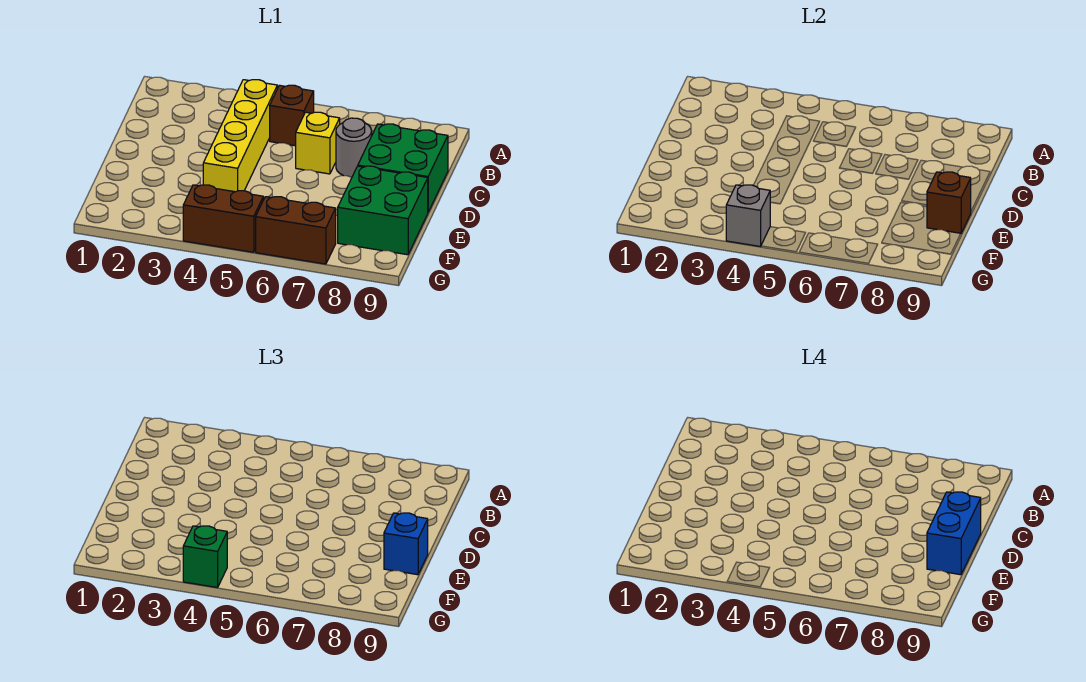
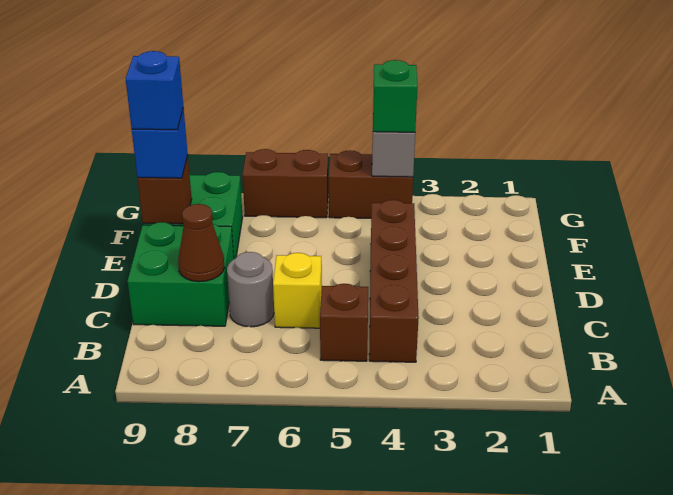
yellow brick B4:E4 level 1 -> brown brick B4:E4 level 1
none -> brown cone C8 level 2
blue brick D9:E9 level 4 -> blue brick E9 level 4

